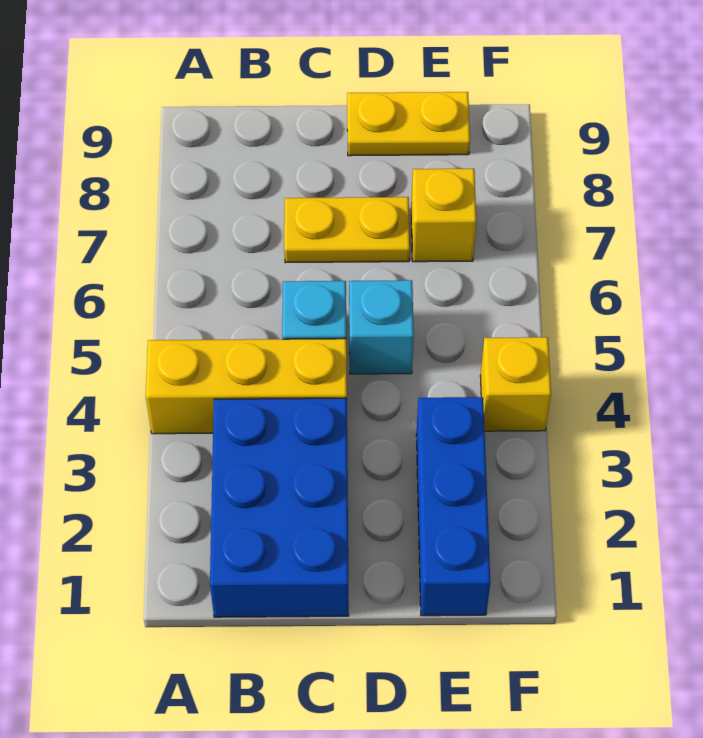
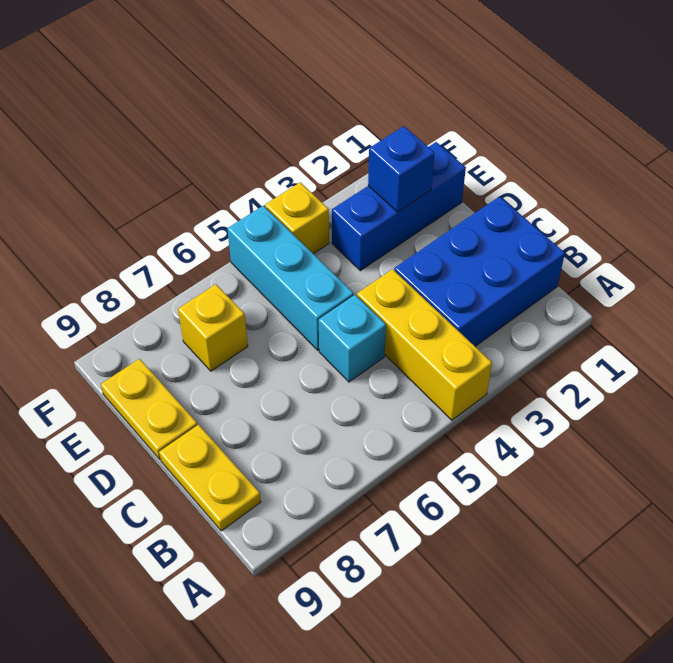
yellow plate C7:D7 level 1 -> yellow plate B9:C9 level 1
cyan brick D5 level 1 -> cyan brick D5:F5 level 1
none -> blue brick E2 level 2

